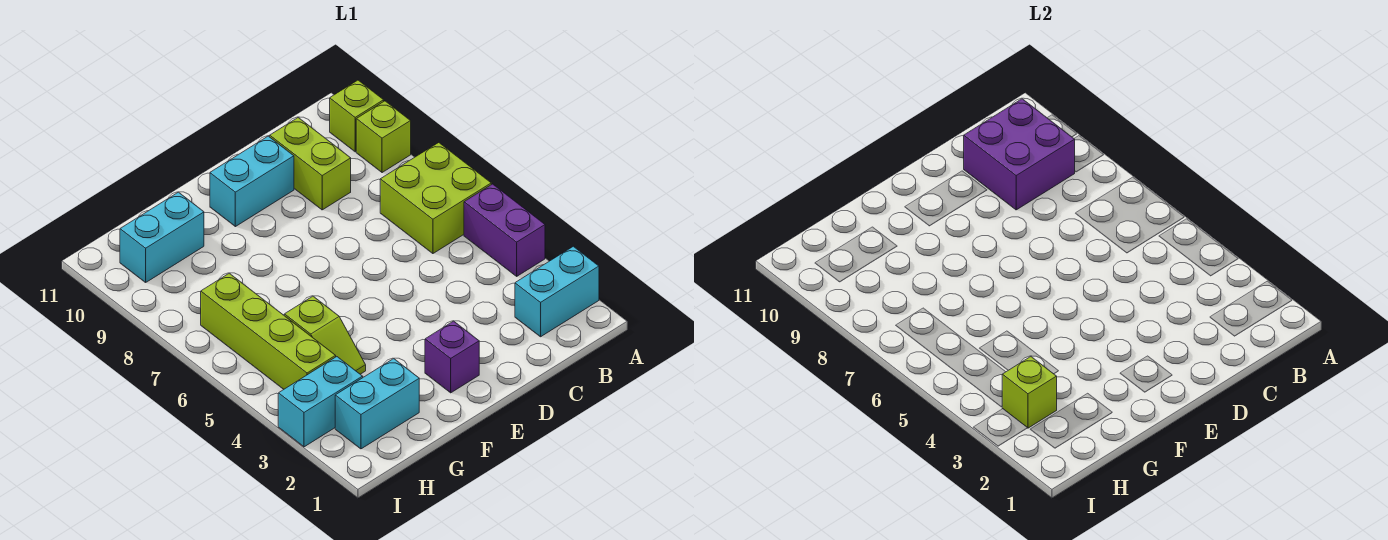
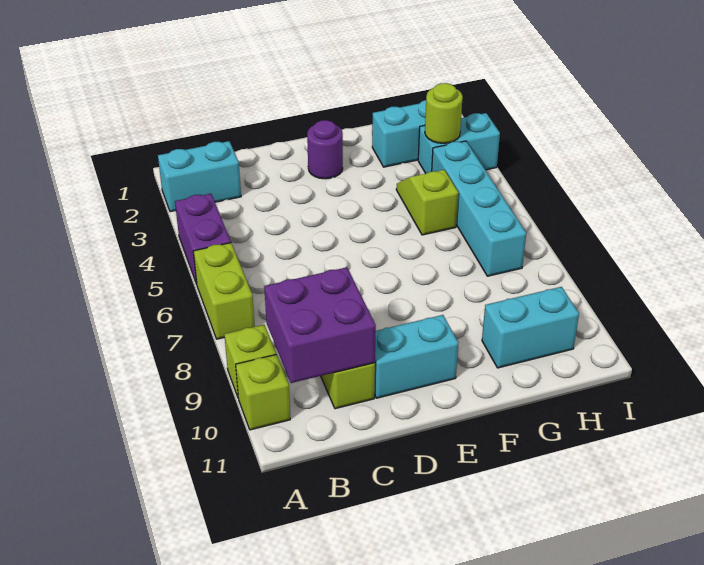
lime brick A6:B7 level 1 -> lime brick A6:A7 level 1
purple brick E2 level 1 -> purple round brick E2 level 1
lime brick H3 level 2 -> lime round brick H3 level 2
lime brick H4:H7 level 1 -> cyan brick H4:H7 level 1

